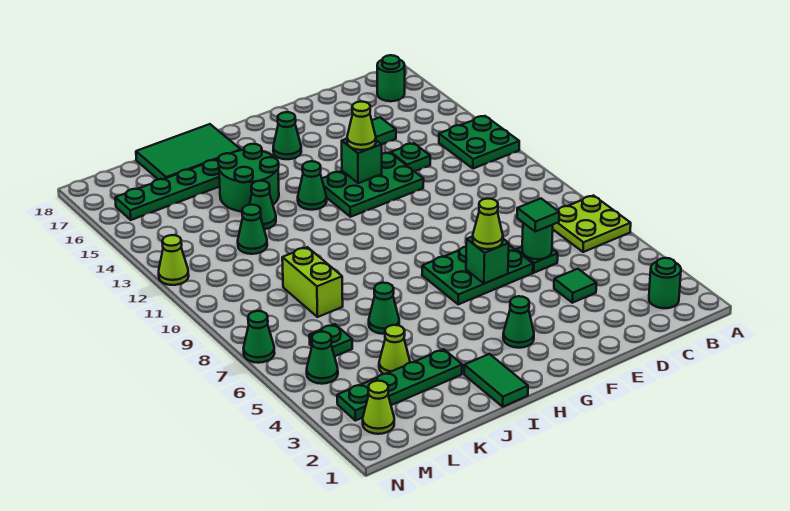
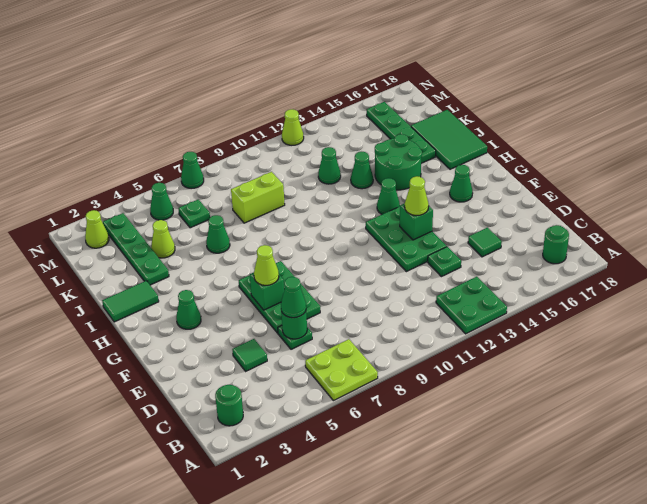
green tile D6 level 3 -> green cone D6 level 3

